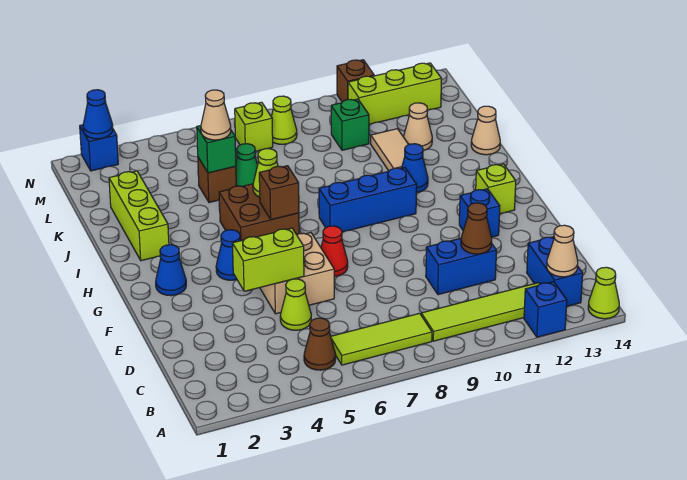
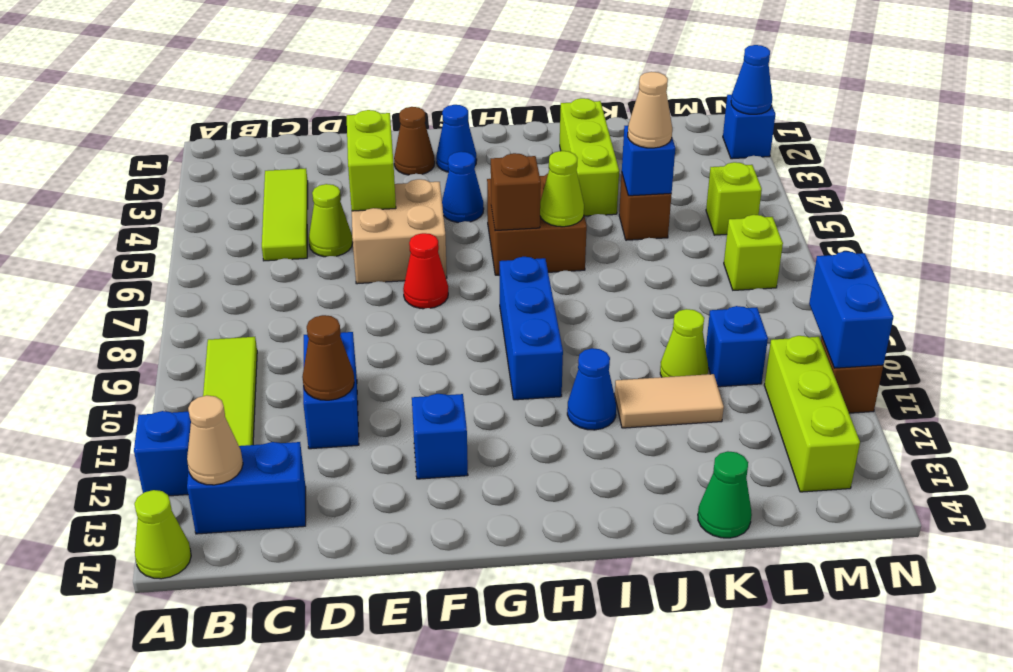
brown cone B5 level 1 -> brown cone F2 level 1
lime tile B6:B8 level 1 -> lime tile C3:C5 level 1
lime brick G13 level 1 -> lime brick M5 level 1
lime brick I2:K2 level 1 -> lime brick J2:J4 level 1
tan cone J14 level 1 -> none
green brick K5 level 2 -> blue brick K5 level 2
green cone K6 level 1 -> green cone K14 level 1
tan cone K12 level 1 -> none
green brick L10 level 1 -> blue brick L10 level 1
lime cone M8 level 1 -> lime cone K10 level 1
none -> blue brick N10:N11 level 2

